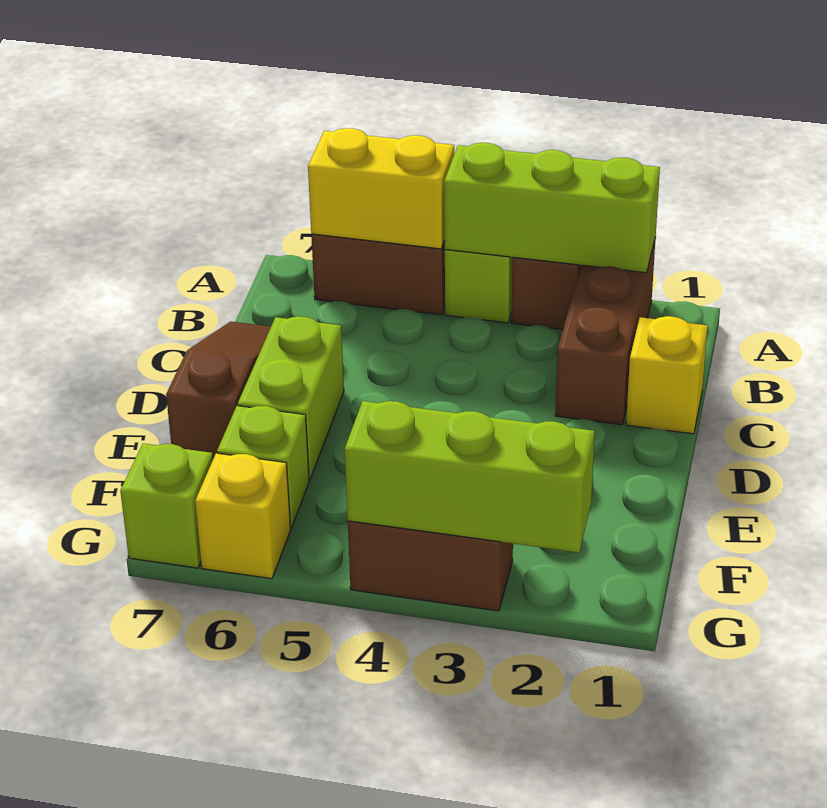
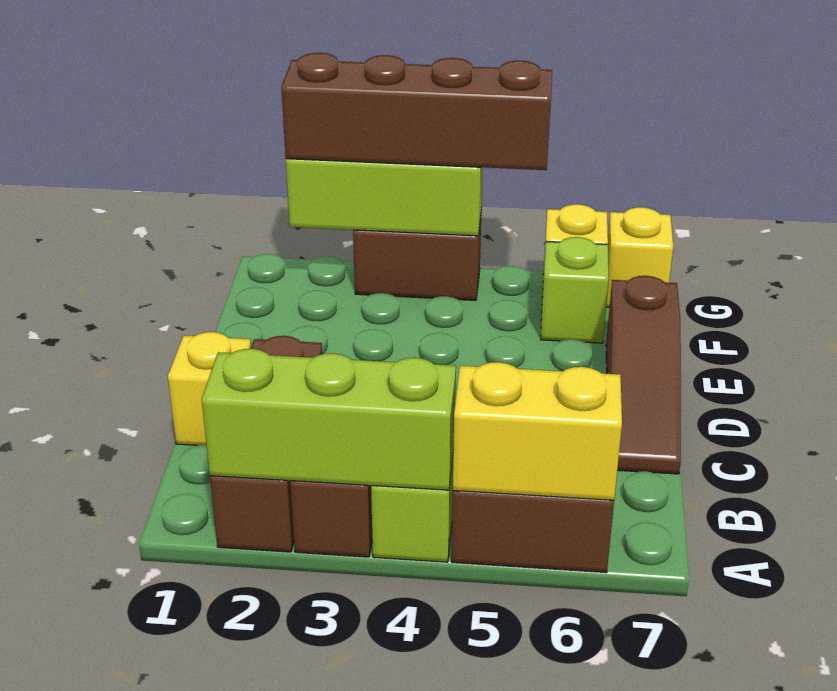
lime brick D6:E6 level 1 -> none
none -> brown brick G2:G5 level 3
lime brick G7 level 1 -> yellow brick G7 level 1

